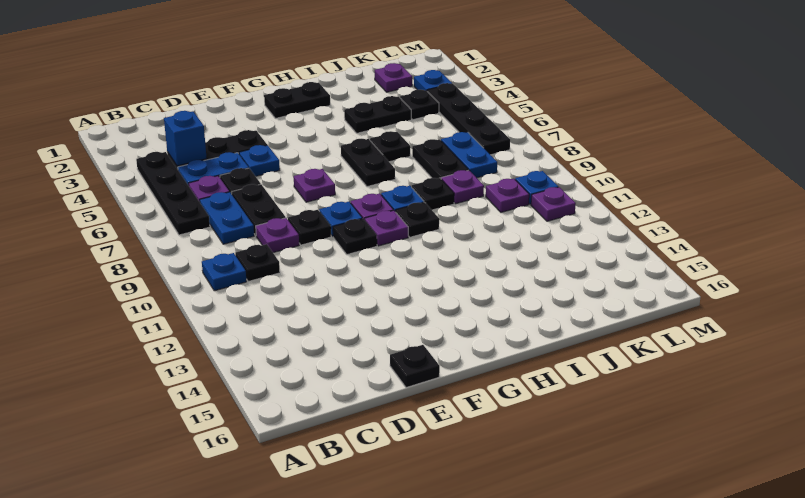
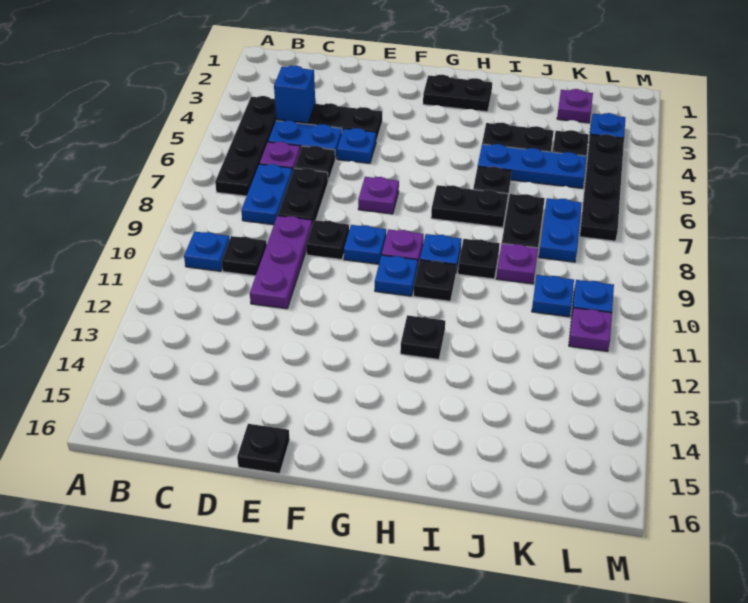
purple plate D9 level 1 -> purple plate D9:D11 level 1
black plate F10 level 1 -> black plate H12 level 1
purple plate G10 level 1 -> blue plate G10 level 1
black plate H6:H7 level 1 -> black plate H7:I7 level 1
none -> blue plate I5:K5 level 1
purple plate K10 level 1 -> blue plate K10 level 1

